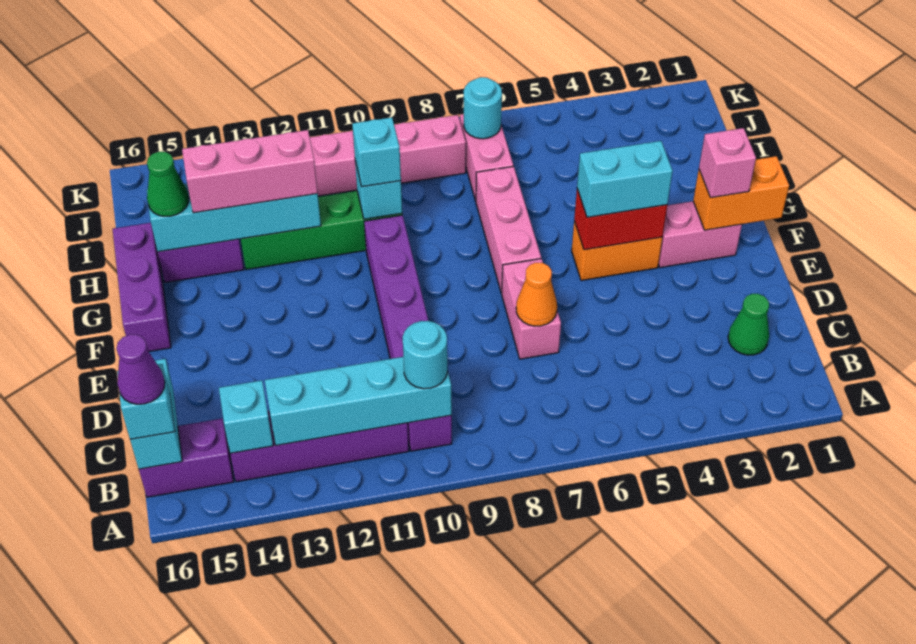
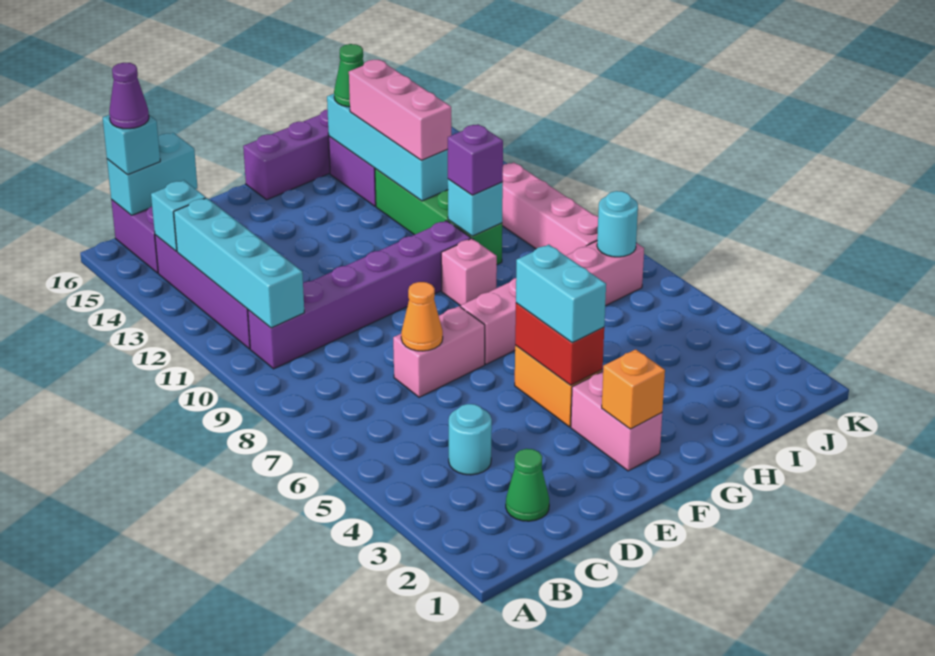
cyan round brick B10 level 3 -> cyan round brick C4 level 1
orange brick F1:F2 level 2 -> orange brick F2 level 2
pink brick F2 level 3 -> pink brick G9 level 1
cyan brick H10 level 3 -> purple brick H10 level 3

